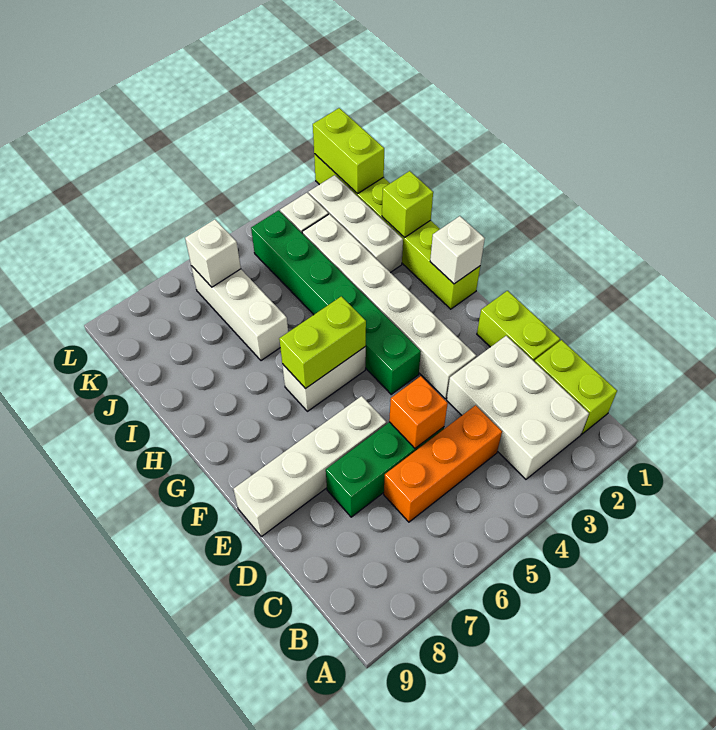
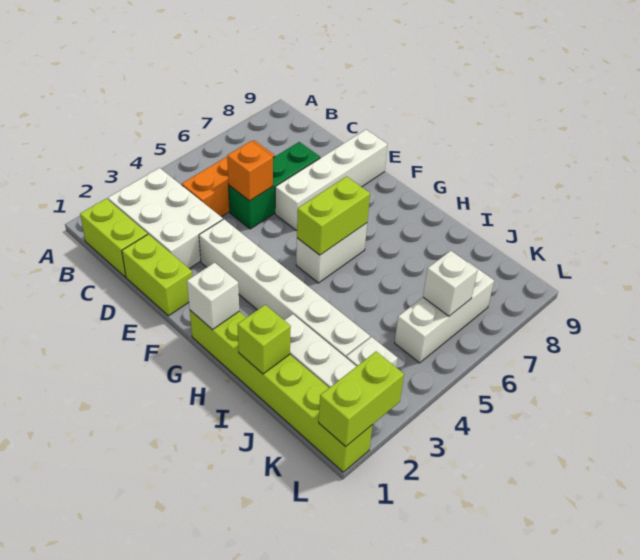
green brick F4:K4 level 1 -> none
white brick I6:K6 level 1 -> white brick K5:K7 level 1
lime brick K1:L1 level 2 -> lime brick L1:L2 level 2

